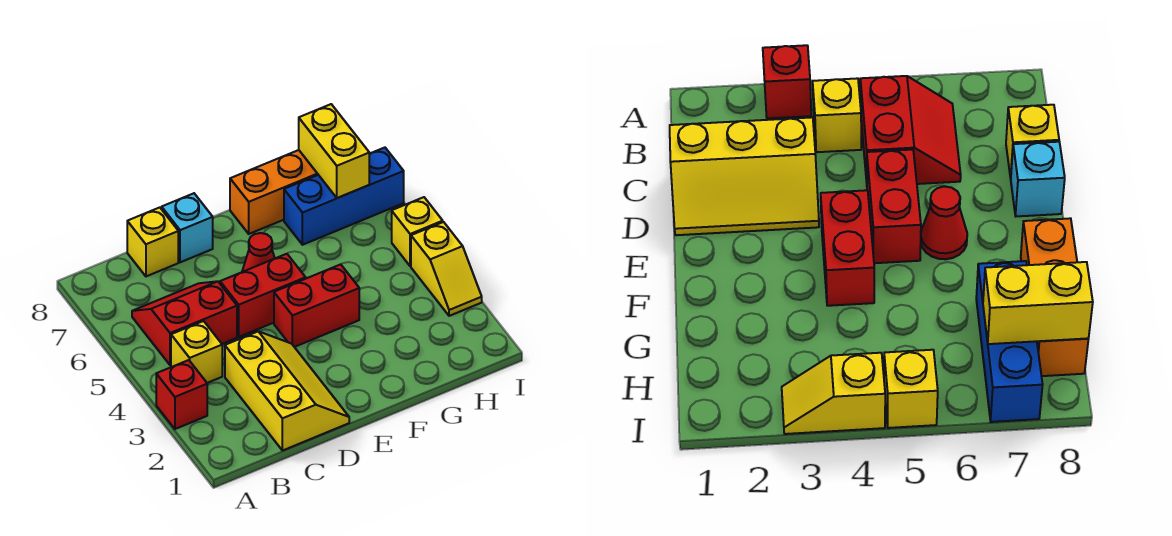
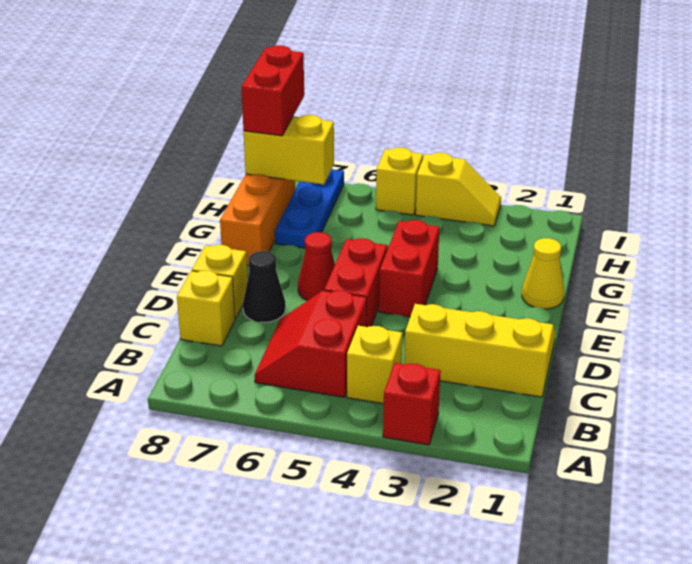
none -> black cone D7 level 1
cyan brick D8 level 1 -> yellow brick D8 level 1
none -> yellow cone F1 level 1
blue brick G7:I7 level 1 -> blue plate G7:I7 level 1
none -> red brick H8:I8 level 3

